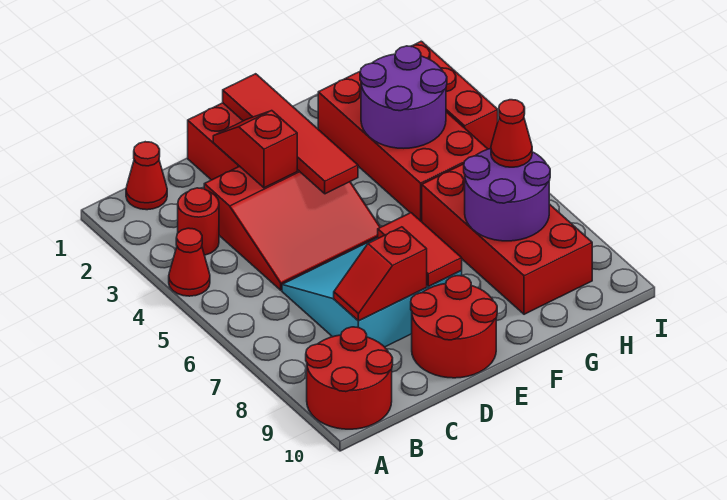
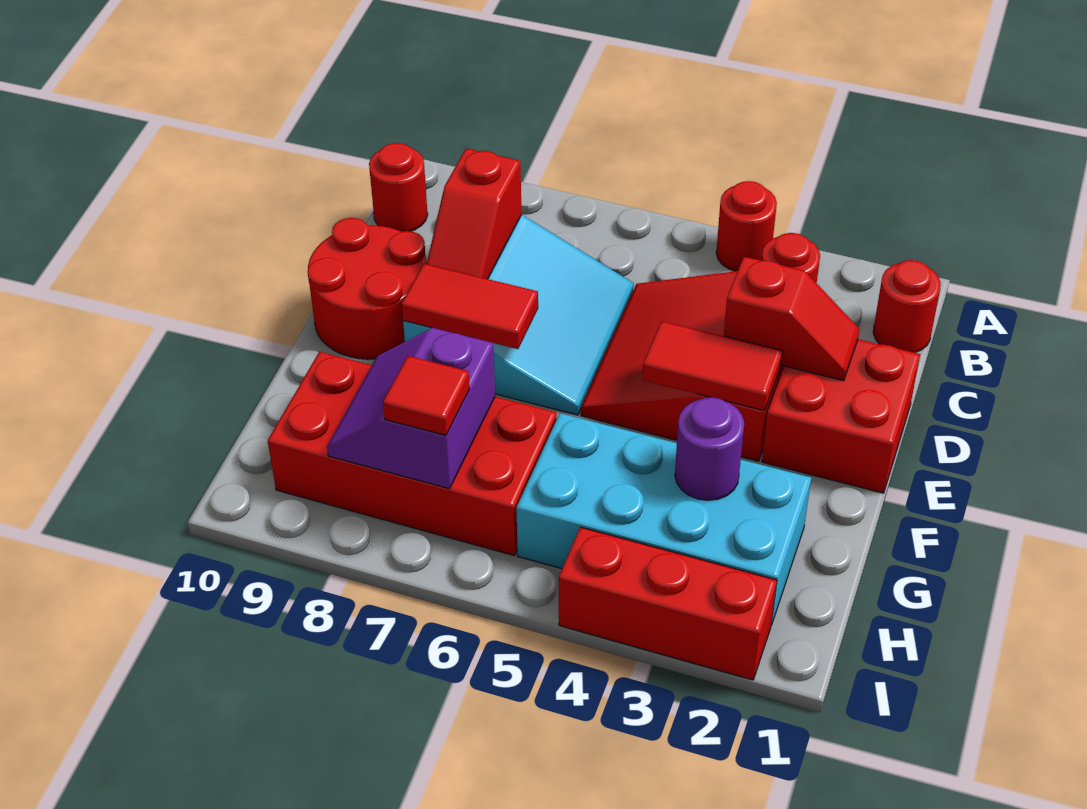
red cone A4 level 1 -> red round brick A4 level 1
red round brick A9:B10 level 1 -> red round brick B10 level 1
red cone B1 level 1 -> red round brick B1 level 1
red slope C8:D8 level 2 top D -> red slope C8:D8 level 2 top C
red tile E1:E4 level 2 -> red tile E3:E4 level 2
red brick G2:H5 level 1 -> cyan brick G2:H5 level 1
purple round brick G3:H4 level 2 -> purple round brick G3 level 2
purple round brick G7:H8 level 2 -> purple slope G7:H8 level 2 top 7
red cone H7 level 3 -> red tile H7 level 3

